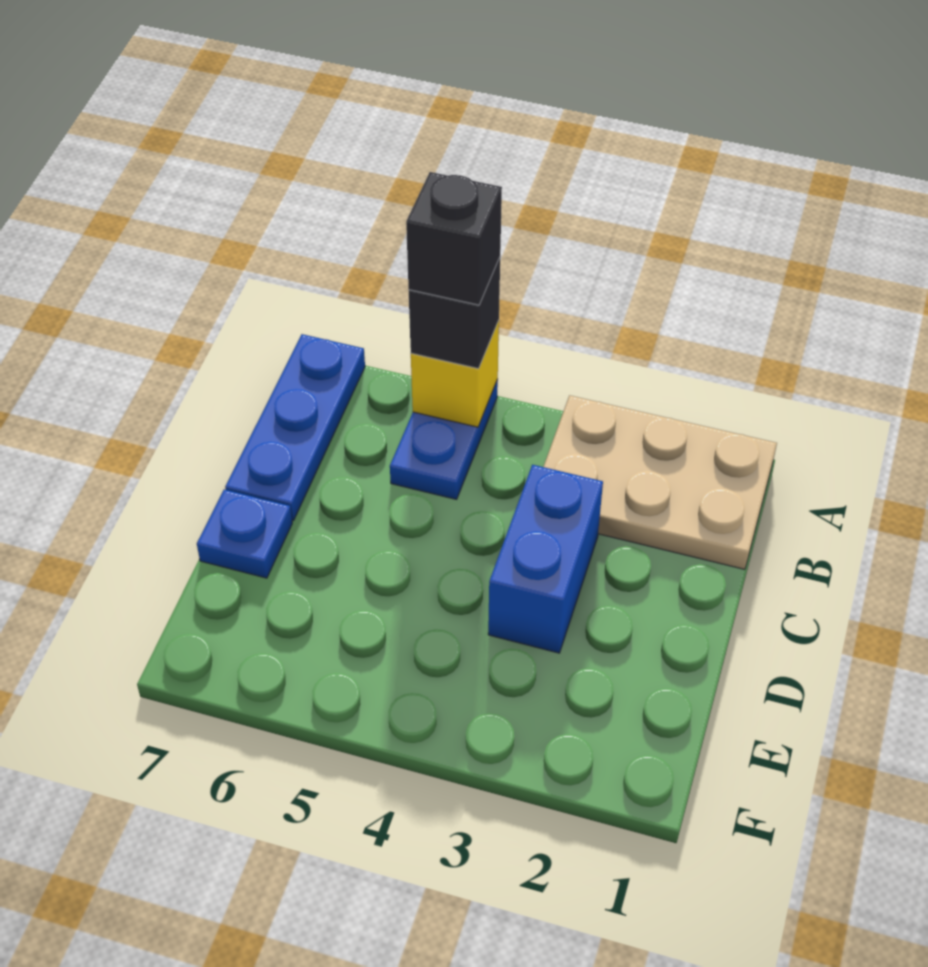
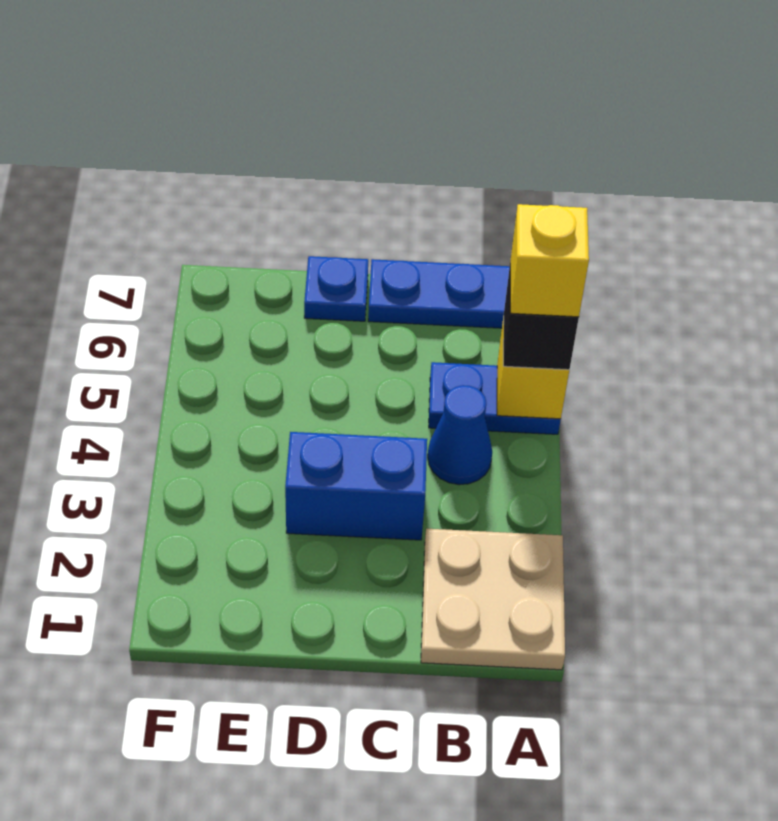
tan plate A1:B3 level 1 -> tan plate A1:B2 level 1
black brick A5 level 4 -> yellow brick A5 level 4
none -> blue cone B4 level 1

